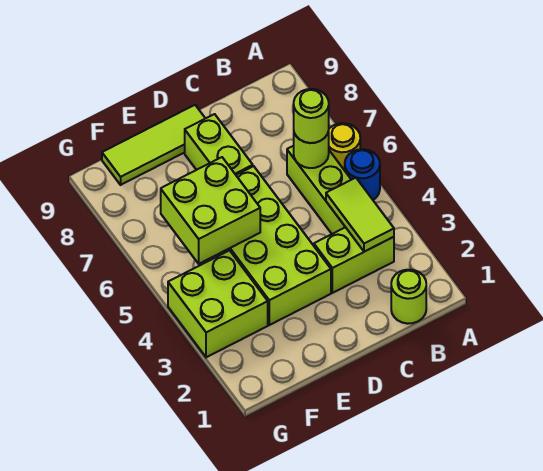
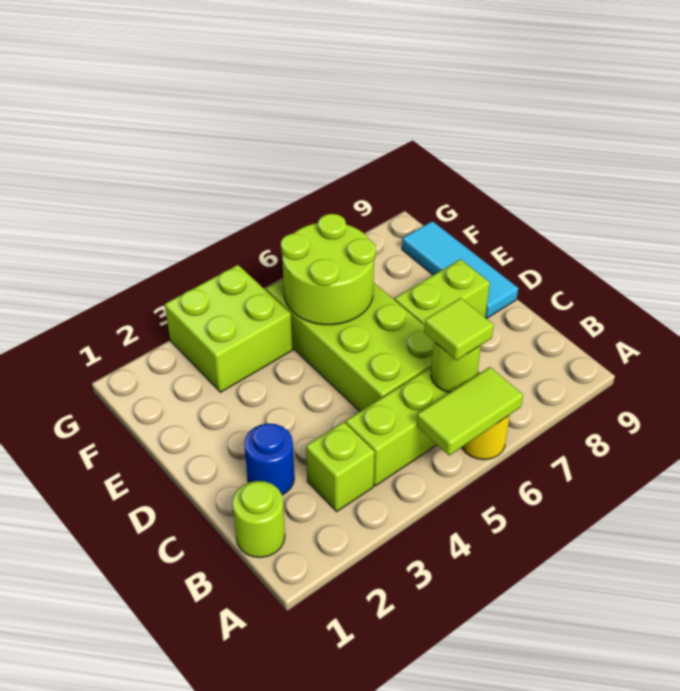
blue round brick A5 level 1 -> blue round brick C2 level 1
lime brick B3:C3 level 1 -> lime brick B3 level 1
lime tile B3:B4 level 2 -> lime tile A5:A6 level 2
lime round brick B6 level 3 -> lime tile B6 level 3
lime brick D3:E6 level 1 -> lime brick C5:F6 level 1
lime tile D9:F9 level 1 -> cyan tile D9:F9 level 1
lime brick E5:F6 level 2 -> lime round brick E5:F6 level 2

